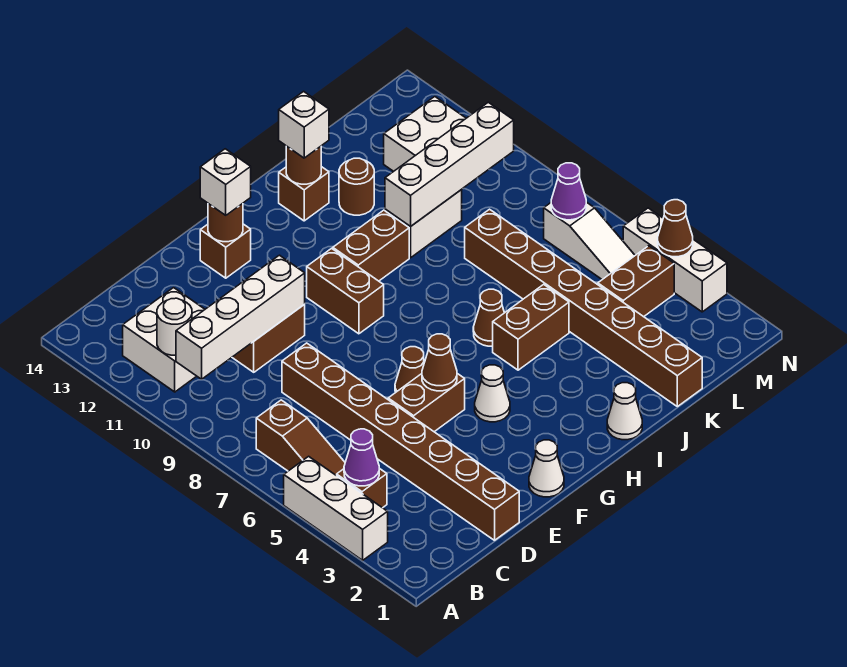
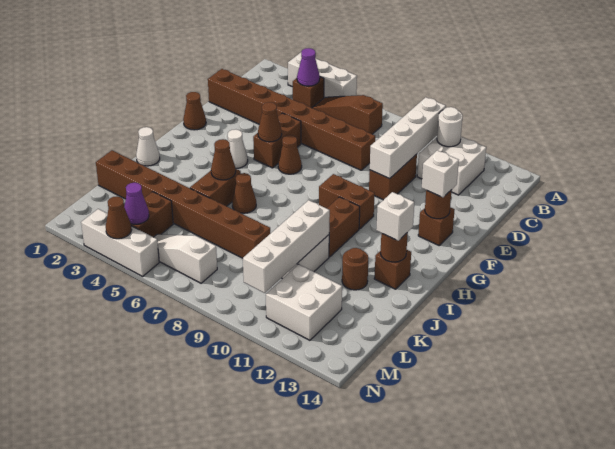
white cone F1 level 1 -> brown cone F1 level 1
none -> brown cone I5 level 2
purple cone M7 level 2 -> purple cone M4 level 2

